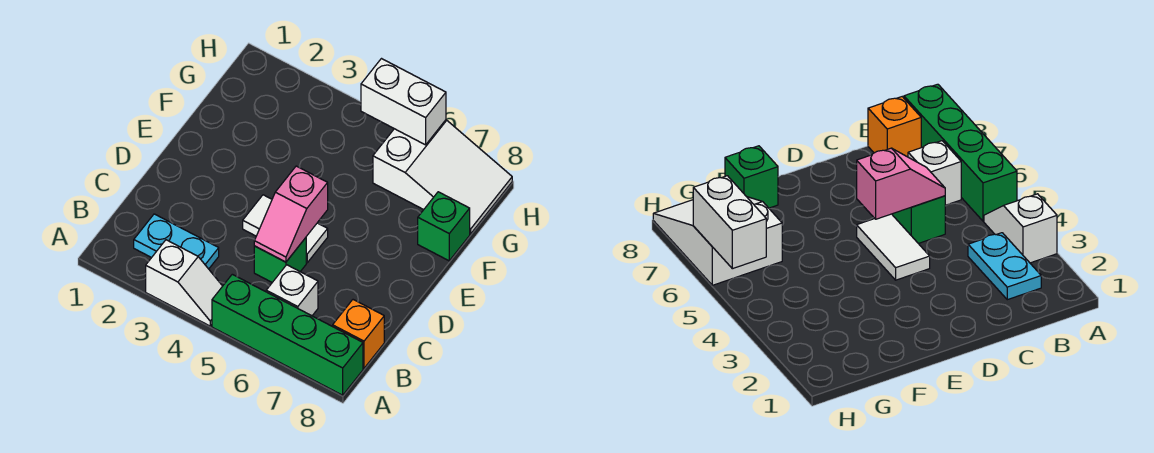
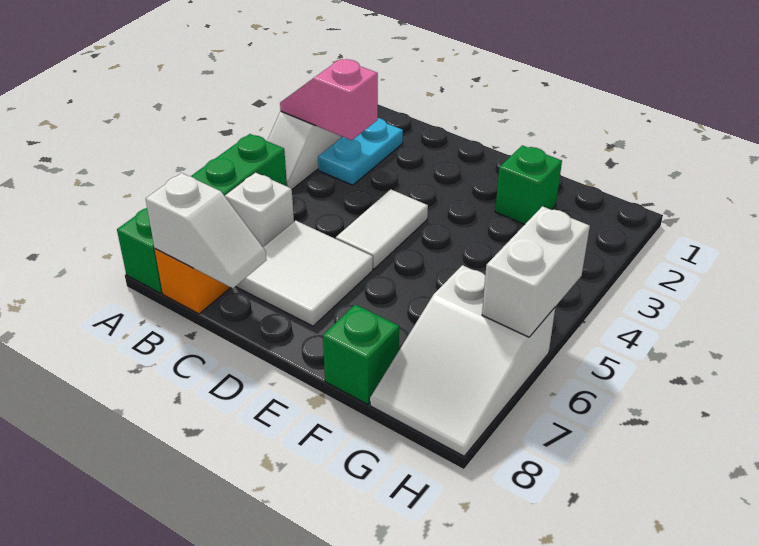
none -> white slope B8:C8 level 2 top B
green brick C5 level 1 -> green brick F2 level 1
pink slope C5:D5 level 2 top D -> pink slope A3:B3 level 2 top B
none -> white tile C6:D7 level 1

